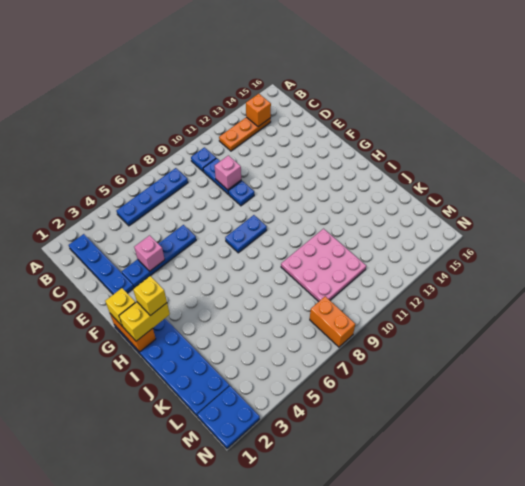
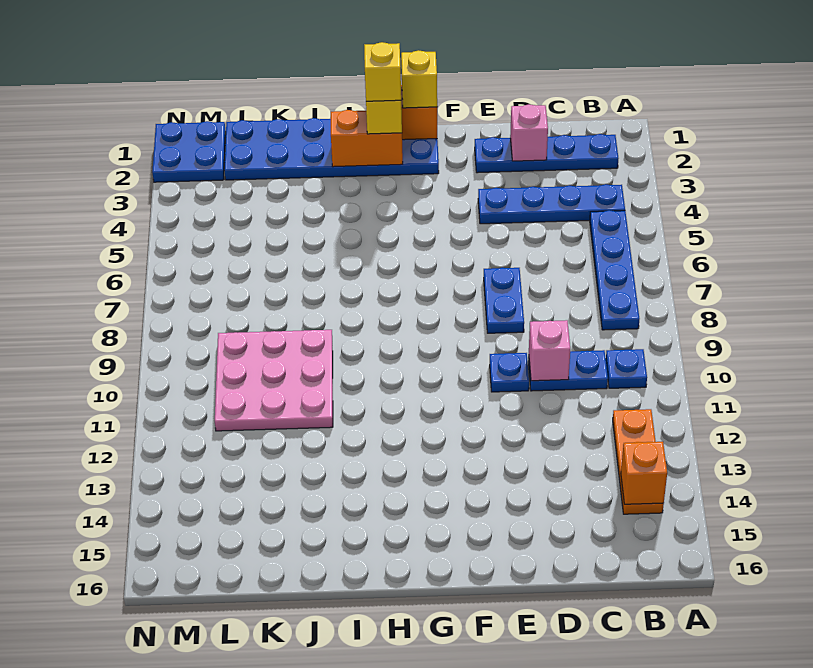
blue plate E3:E6 level 1 -> blue plate B4:E4 level 1
pink brick E4 level 2 -> pink brick D2 level 2
blue plate G8:G9 level 1 -> blue plate E7:E8 level 1
orange brick M8:N8 level 1 -> orange brick H2:I2 level 2

